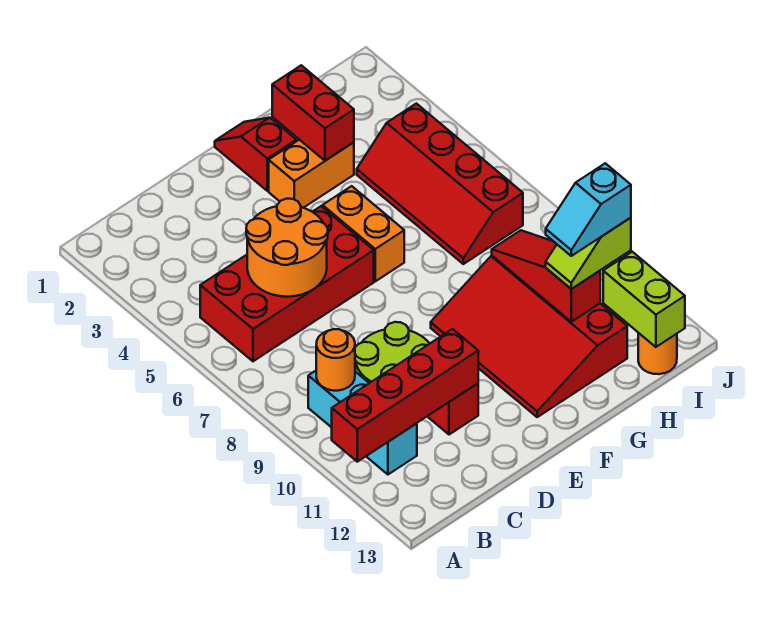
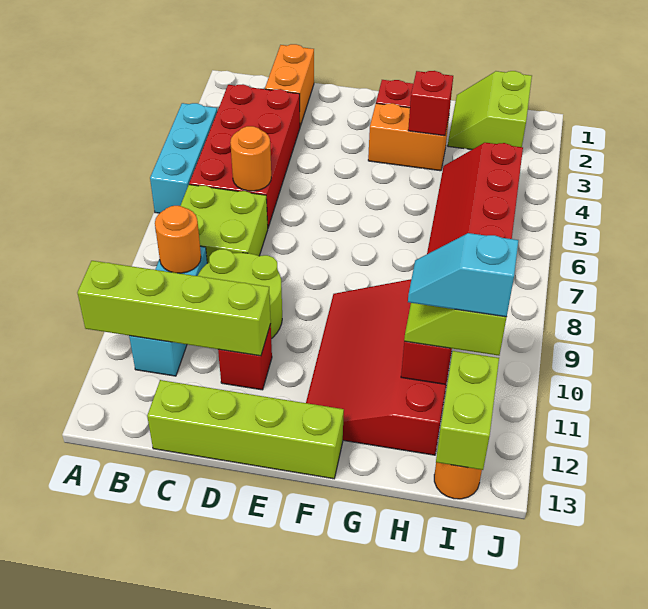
none -> cyan brick A4:A6 level 1
red brick A11:D11 level 2 -> lime brick A11:D11 level 2
red brick B5:E6 level 1 -> red brick B3:C6 level 1
none -> lime brick B7:C8 level 1
orange round brick C5:D6 level 2 -> orange round brick C6 level 2
none -> lime brick C13:F13 level 1
orange brick F5:F6 level 1 -> orange brick C1:C2 level 1
red brick G2:G3 level 2 -> red brick G3 level 2
none -> lime slope H1:I2 level 1 top I

